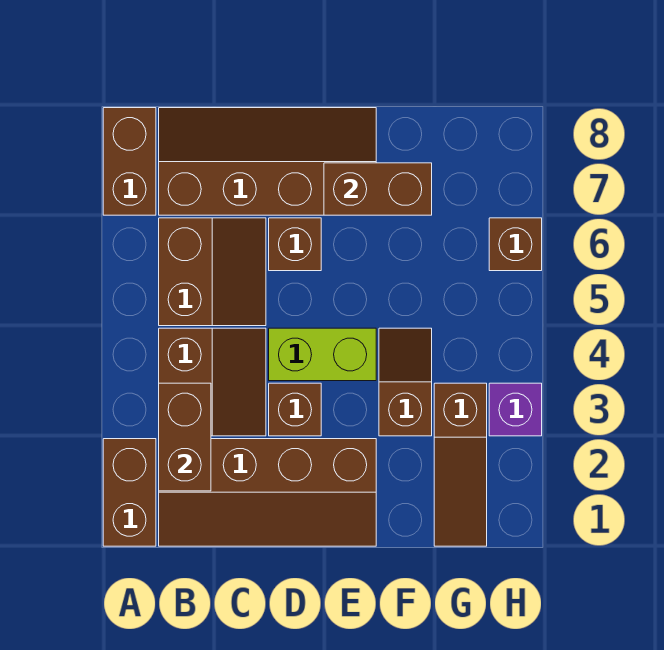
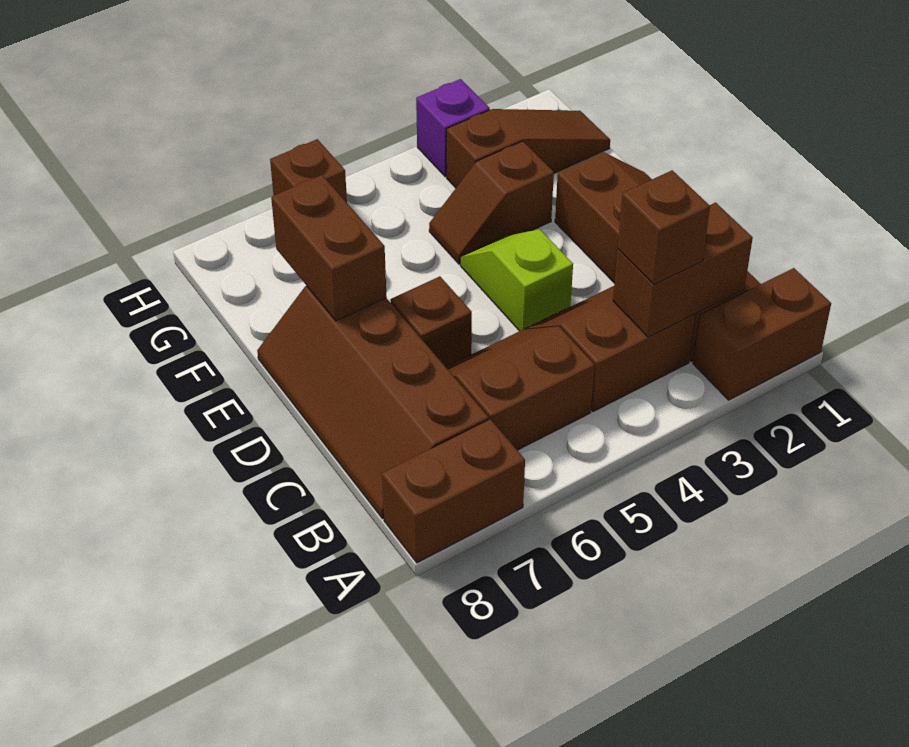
brown brick D3 level 1 -> brown brick B3 level 3
lime brick D4:E4 level 1 -> lime slope D4:E4 level 1 top D

